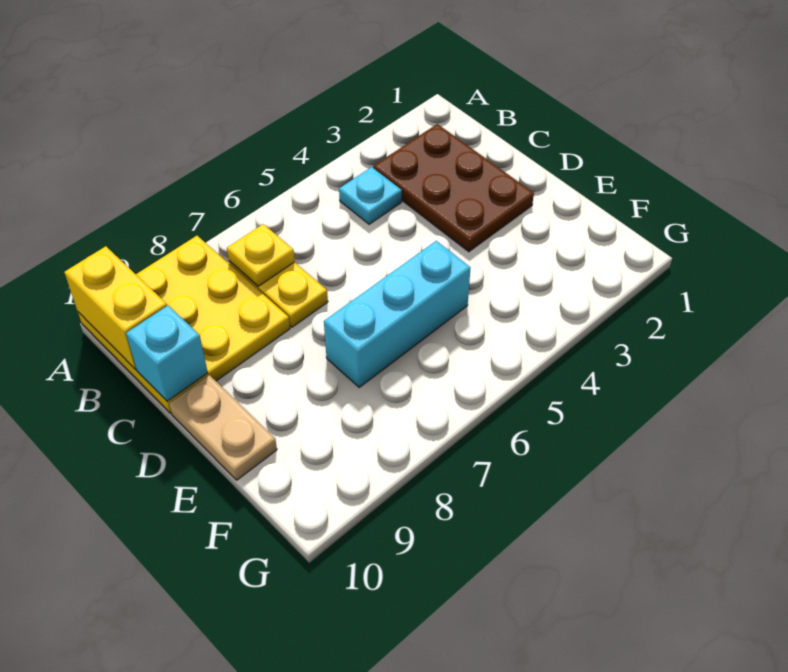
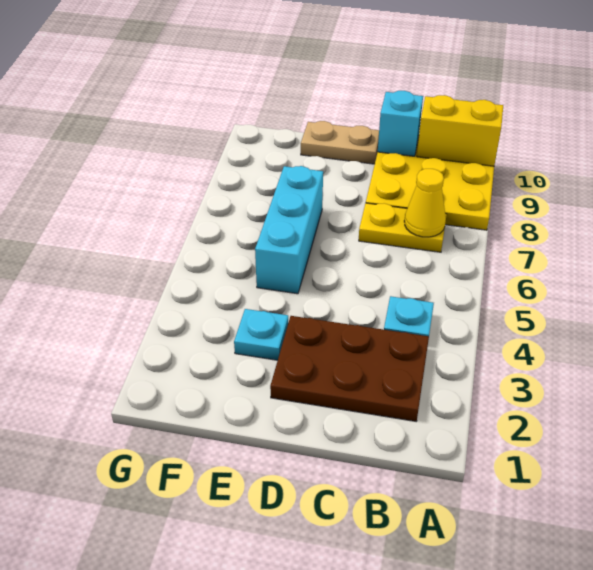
yellow plate B7 level 2 -> yellow cone B7 level 2
none -> cyan plate E3 level 1

